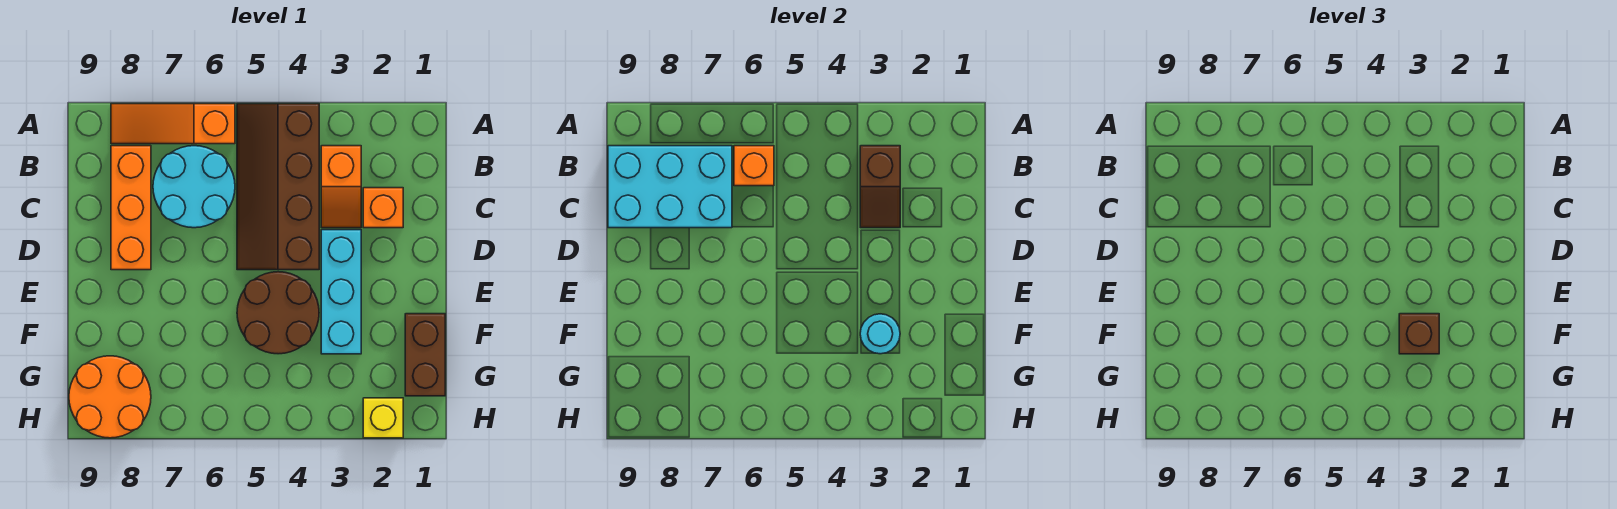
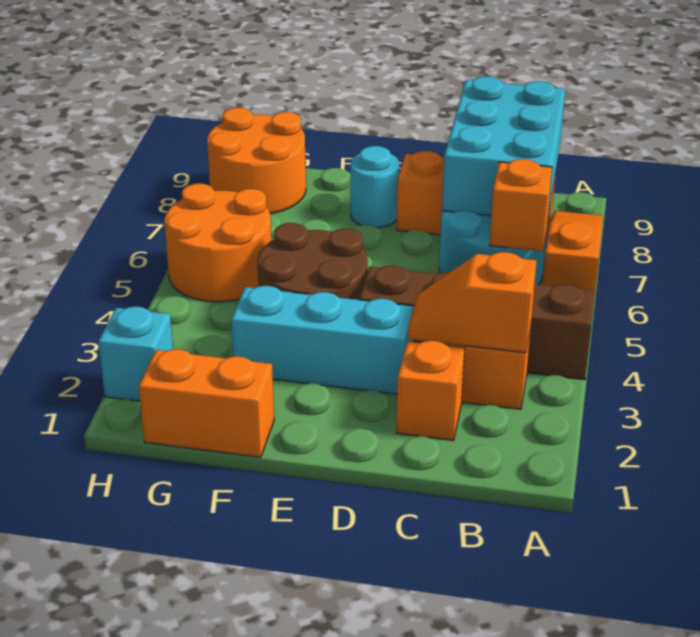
brown slope B3:C3 level 2 top B -> orange slope B3:C3 level 2 top B
brown brick F1:G1 level 1 -> orange brick F1:G1 level 1
cyan round brick F3 level 2 -> cyan round brick E8 level 1
brown brick F3 level 3 -> none
none -> orange round brick G5:H6 level 1
yellow brick H2 level 1 -> cyan brick H2 level 1

